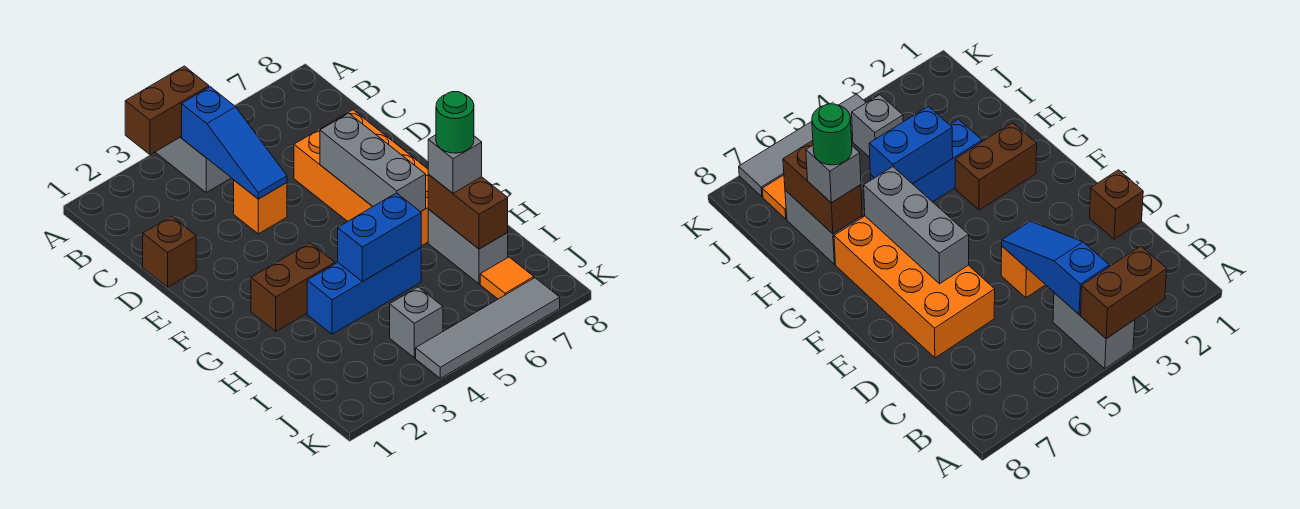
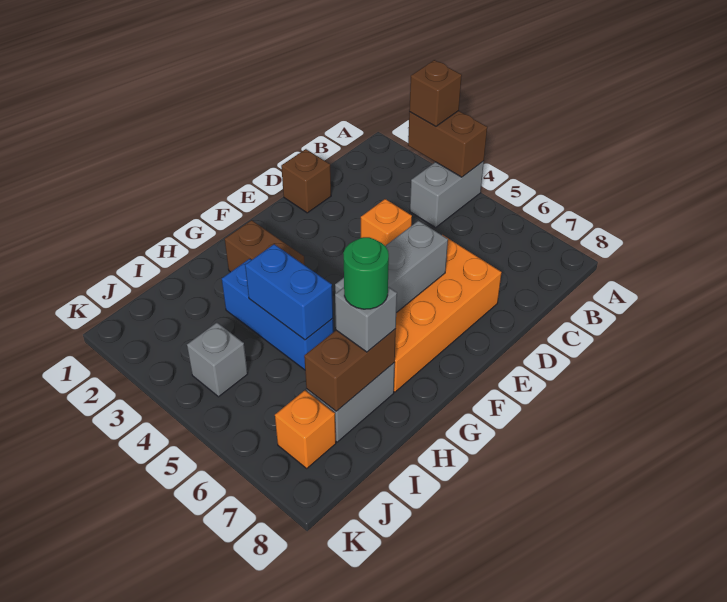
none -> brown brick A3 level 3
blue slope B4:D4 level 2 top B -> none
orange tile J7 level 1 -> orange brick J7 level 1
grey tile K4:K7 level 1 -> none

